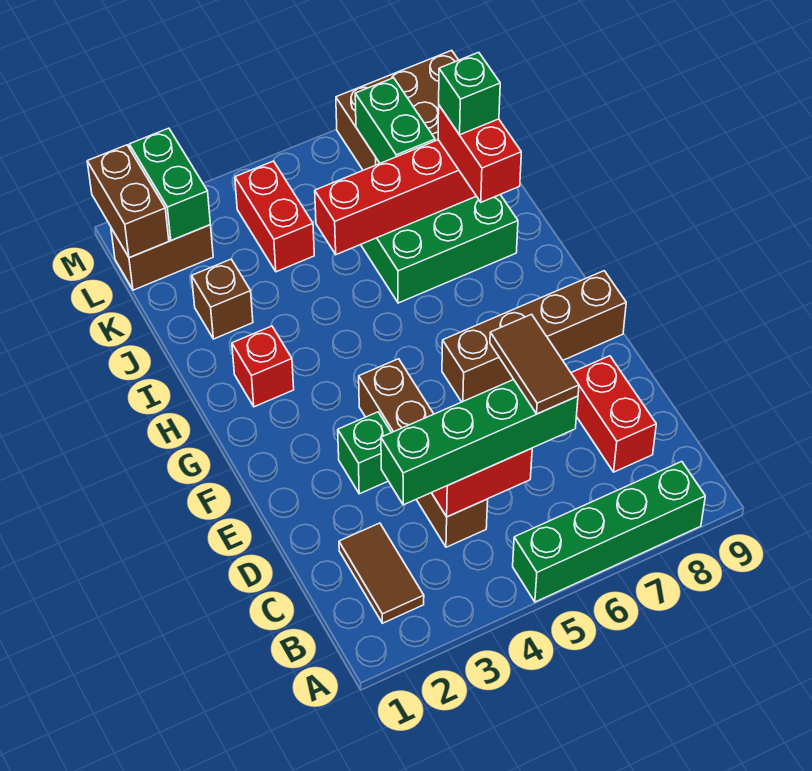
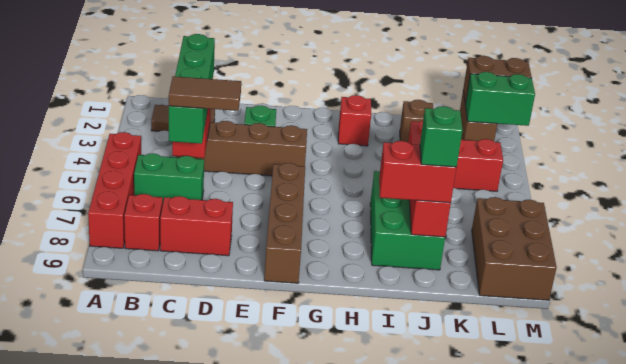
green brick A5:A8 level 1 -> red brick A5:A8 level 1
none -> red brick B8 level 1
green brick K7:L7 level 2 -> green brick B6:C6 level 1

